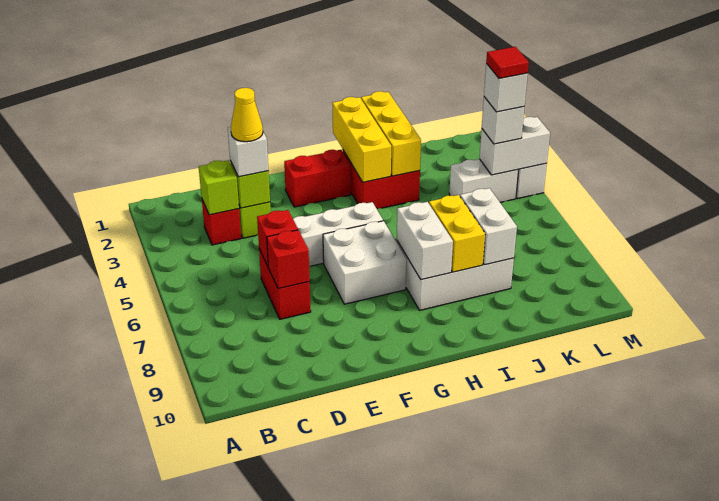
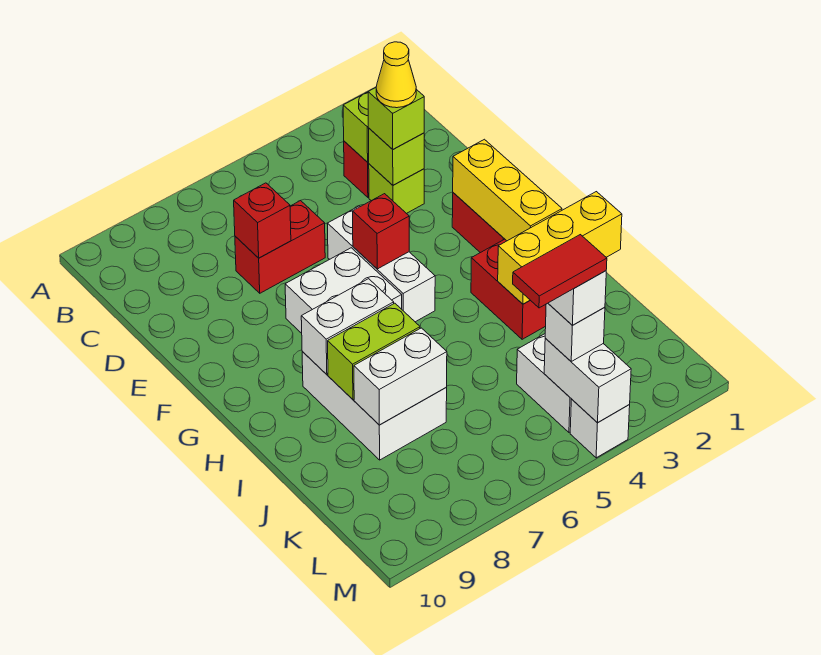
white brick D3 level 3 -> lime brick D3 level 3
red brick D6 level 2 -> red brick F5 level 2
yellow brick H1:H3 level 2 -> yellow brick F2:H2 level 2
yellow brick I7:I8 level 2 -> lime brick I7:I8 level 2
red tile L4 level 5 -> red tile L4:L5 level 5

